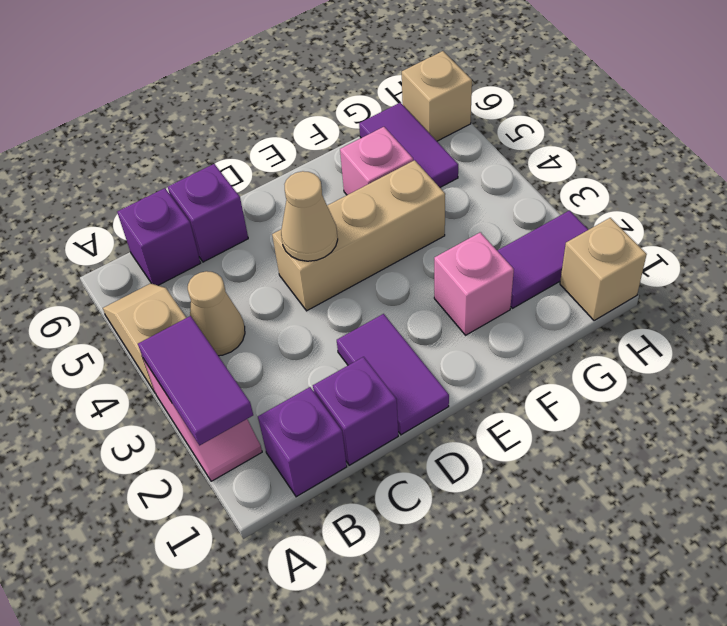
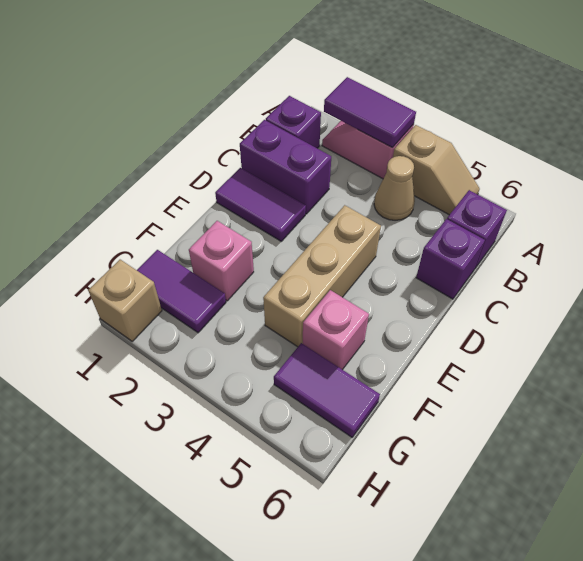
purple brick C1 level 1 -> purple brick C1:C2 level 1
tan cone D4 level 2 -> none
purple tile G2:H2 level 1 -> purple tile G1:G2 level 1
tan brick H6 level 1 -> none

